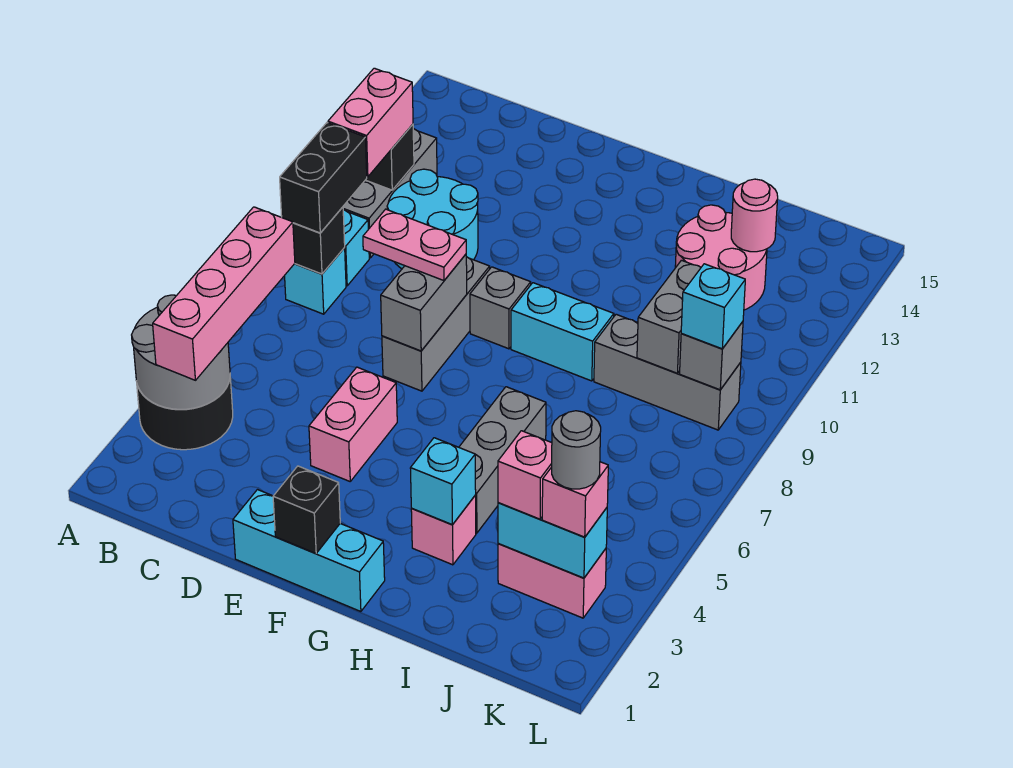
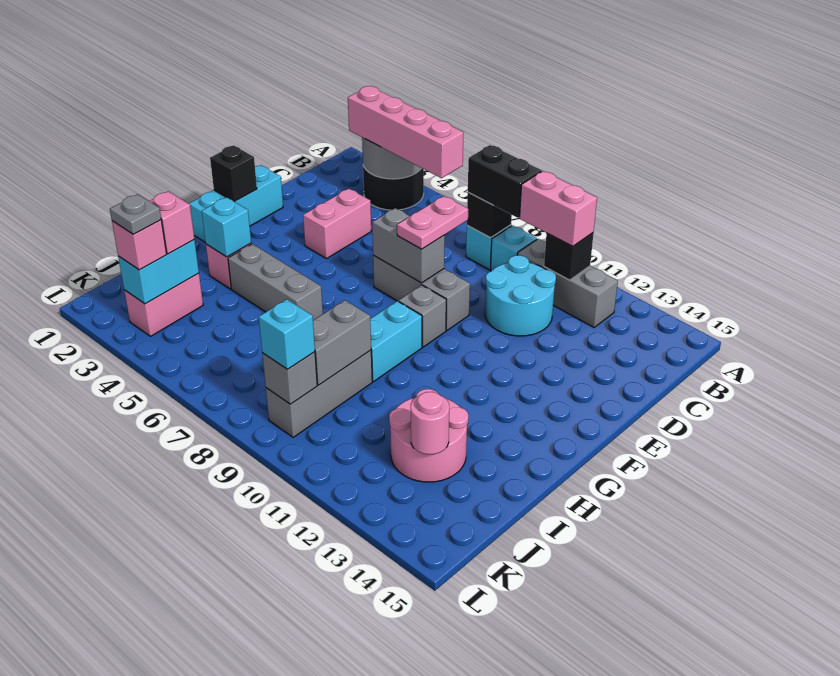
pink brick E4:E5 level 1 -> pink brick D4:E4 level 1
grey brick J9:J10 level 2 -> grey brick I9:J9 level 2
grey round brick K3 level 4 -> grey plate K3 level 4

